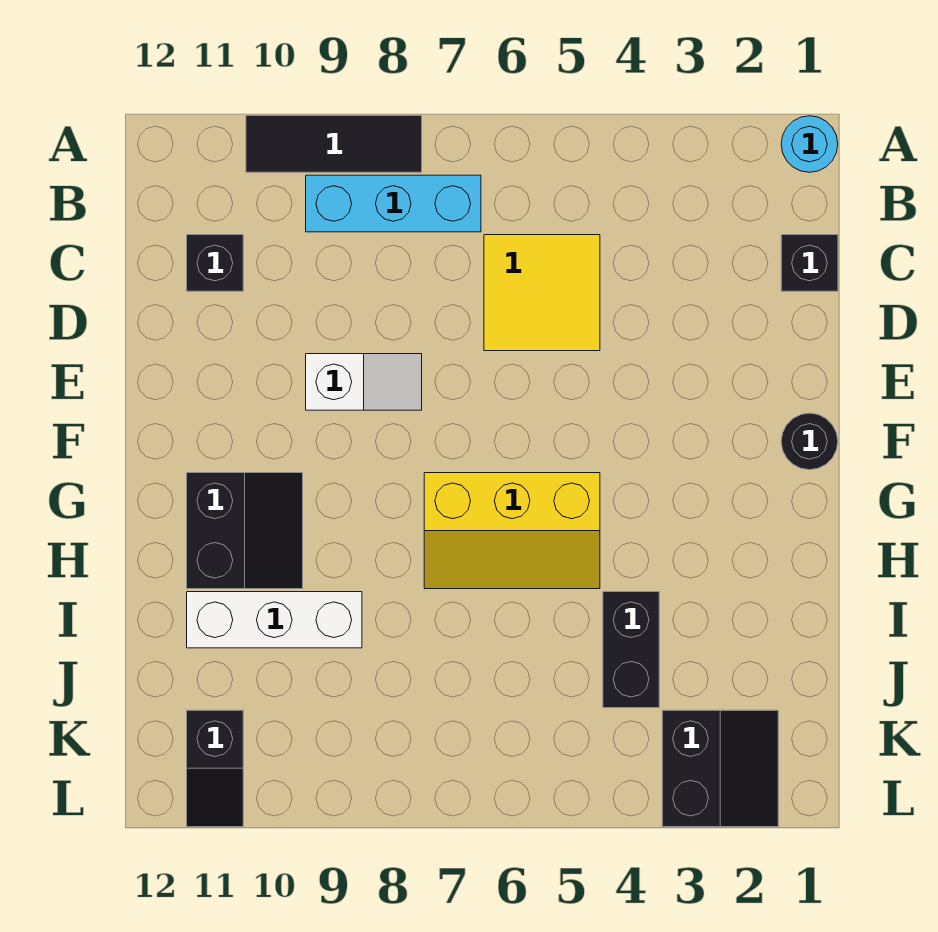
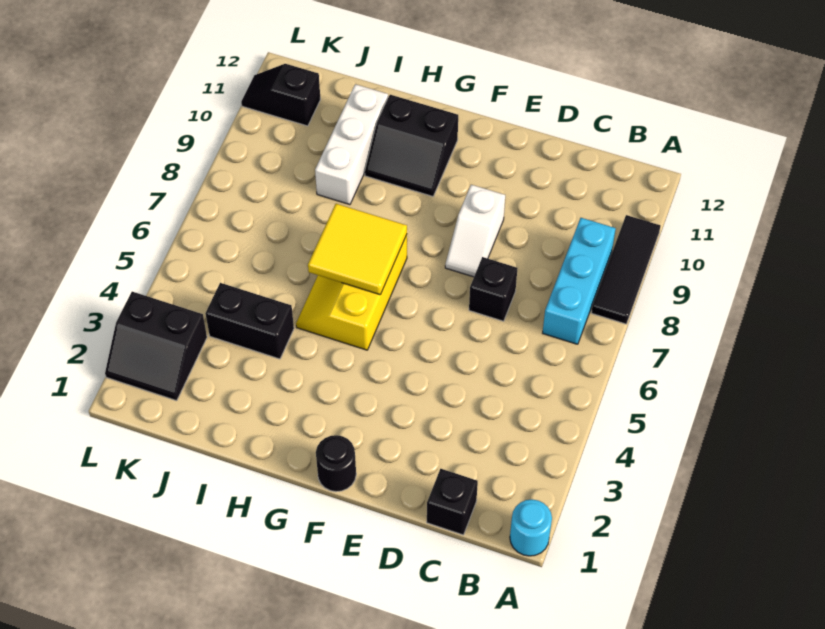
yellow tile C5:D6 level 1 -> yellow tile G6:H7 level 2
black brick C11 level 1 -> black brick D7 level 1

